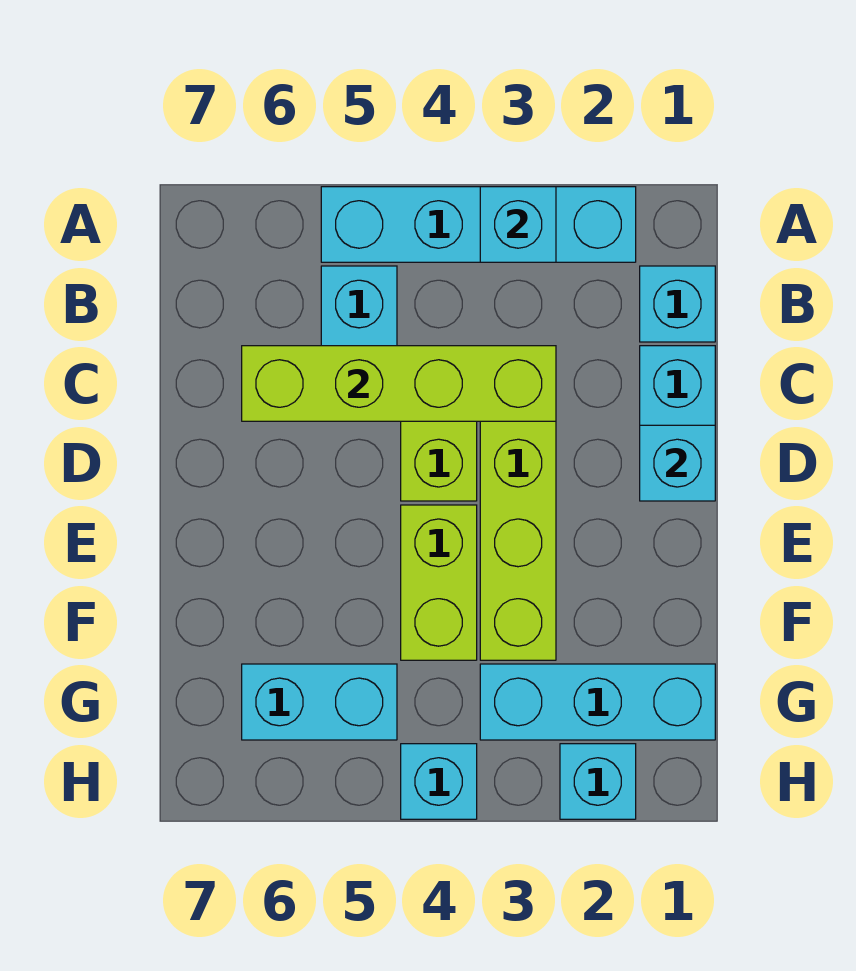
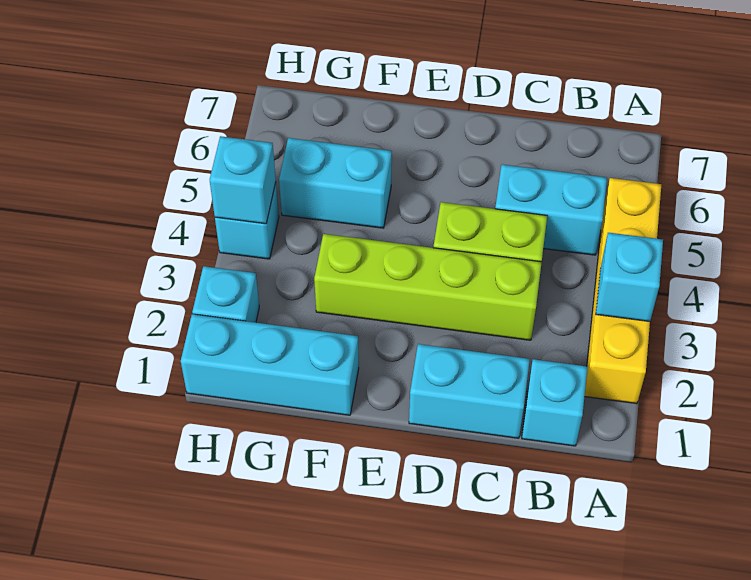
cyan brick A2:A5 level 1 -> yellow brick A2:A5 level 1
lime brick C3:C6 level 2 -> none
cyan brick D1 level 2 -> cyan brick H4 level 2
lime brick E4:F4 level 1 -> none
cyan brick G1:G3 level 1 -> cyan brick F1:H1 level 1
cyan brick G5:G6 level 1 -> cyan brick F5:G5 level 1

